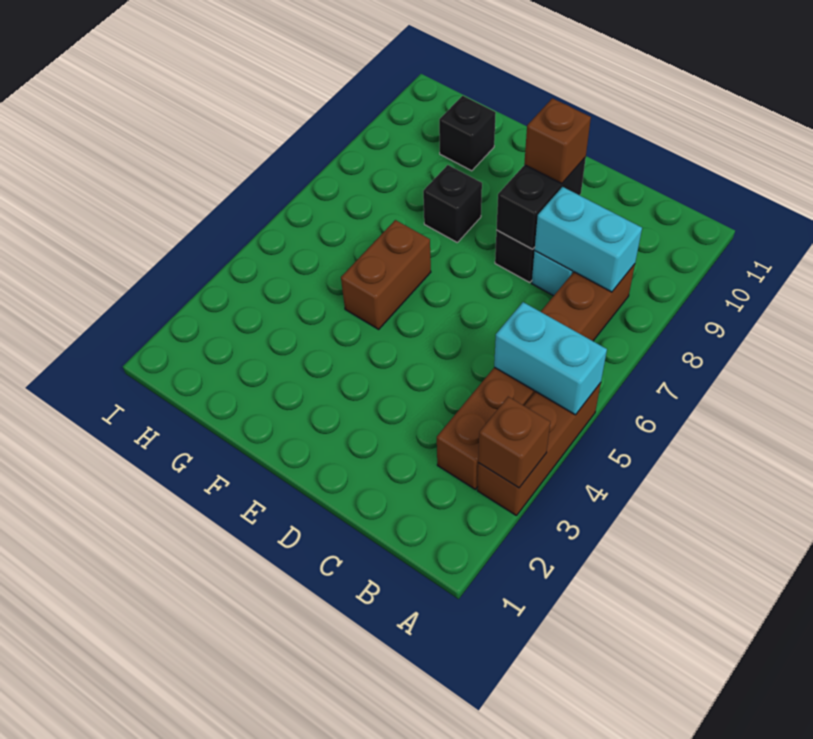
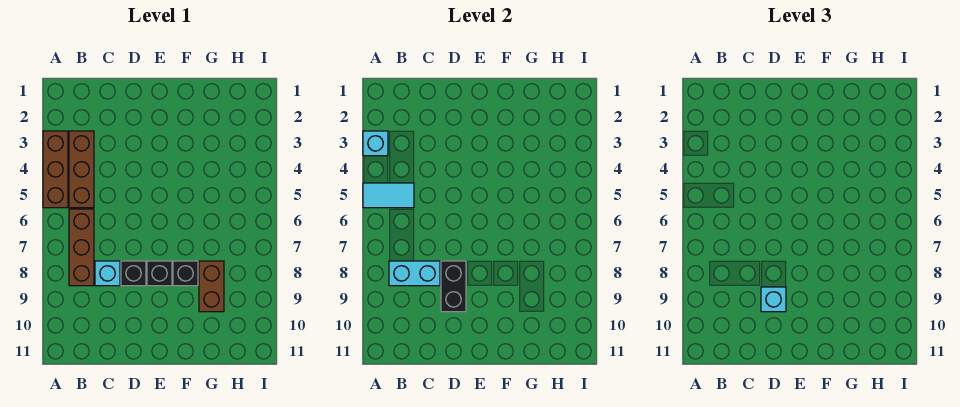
brown brick A3 level 2 -> cyan brick A3 level 2
cyan brick A5:B5 level 2 -> cyan tile A5:B5 level 2
brown brick D9 level 3 -> cyan brick D9 level 3
brown brick F5:F6 level 1 -> brown brick G8:G9 level 1
black brick G10 level 1 -> black brick E8 level 1

